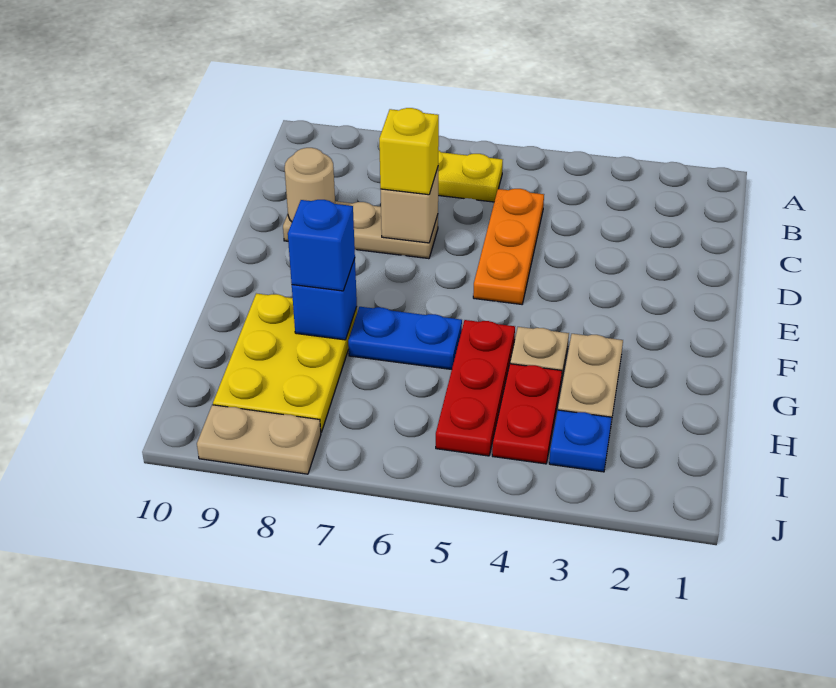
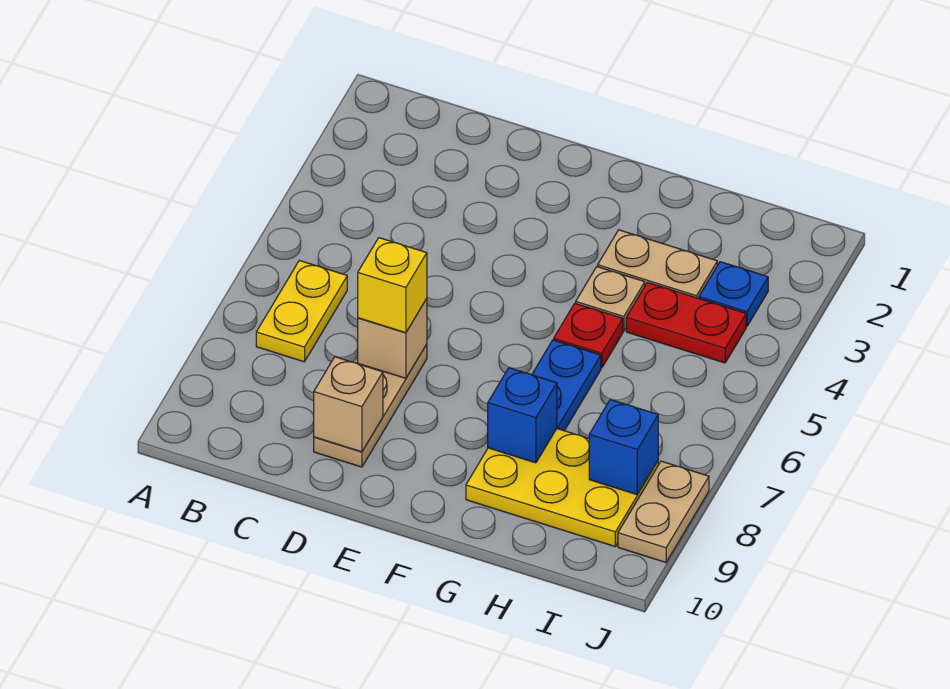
orange plate C5:E5 level 1 -> none
tan round brick D9 level 2 -> tan brick D9 level 2
red plate G5:I5 level 1 -> red plate G5 level 1
blue brick G8 level 3 -> blue brick I8 level 2

